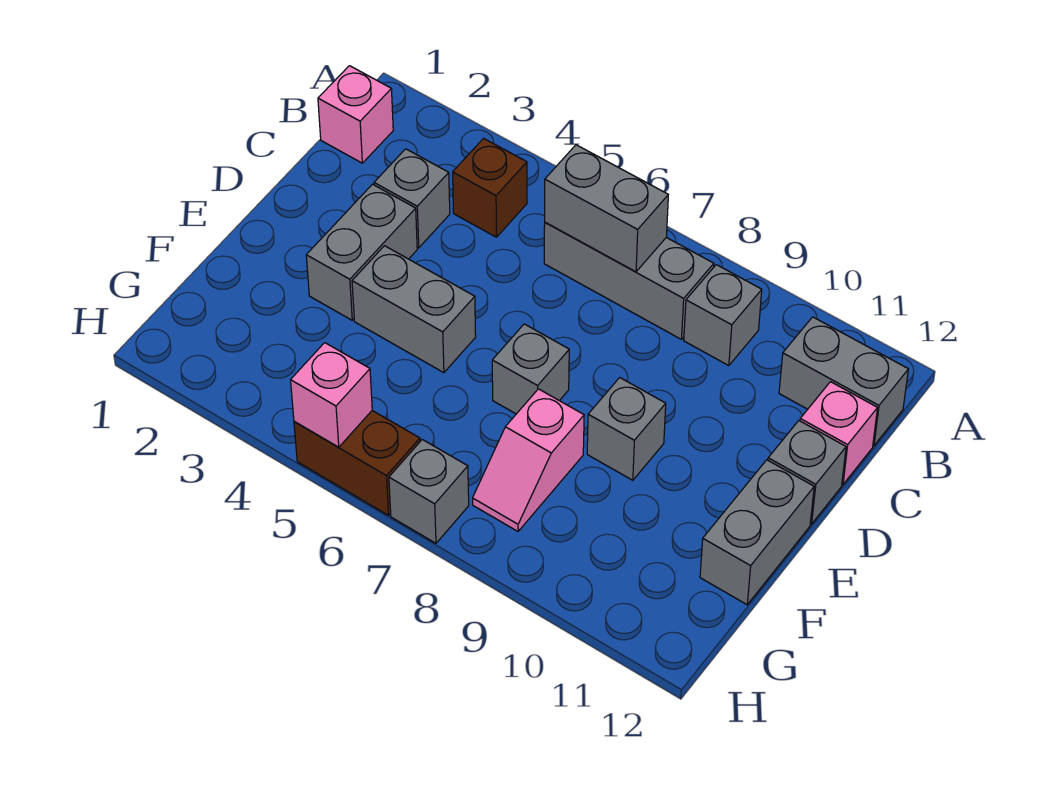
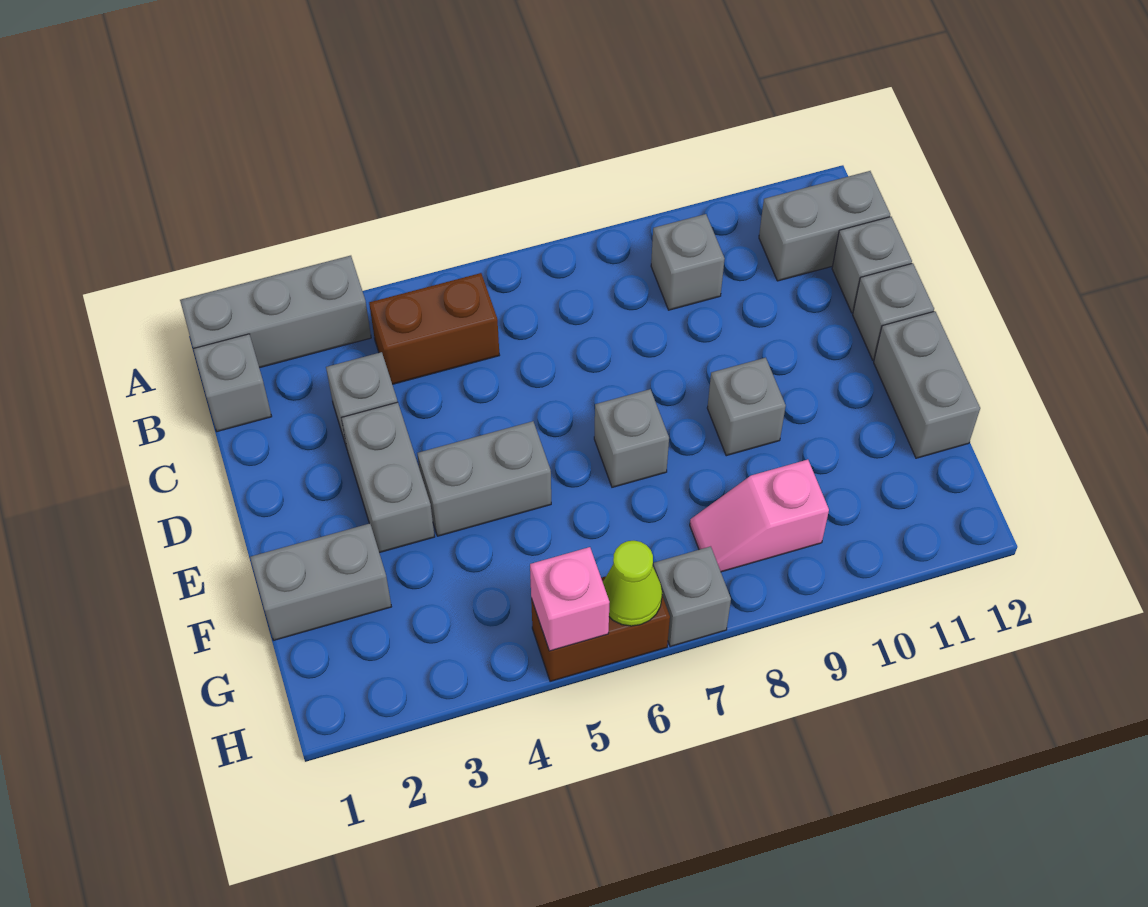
pink brick B1 level 1 -> grey brick B1 level 1
brown brick B4 level 1 -> brown brick B4:B5 level 1
grey brick B6:B8 level 1 -> grey brick A1:A3 level 1
grey brick B6:B7 level 2 -> grey brick F1:F2 level 1
pink brick C12 level 1 -> grey brick C12 level 1
pink slope F8:G8 level 1 top F -> pink slope G8:G9 level 1 top 9
none -> lime cone H6 level 2

